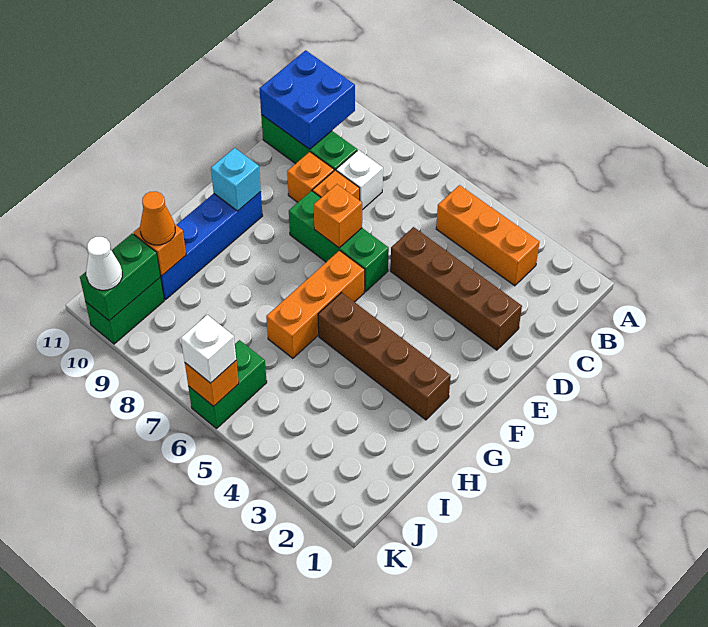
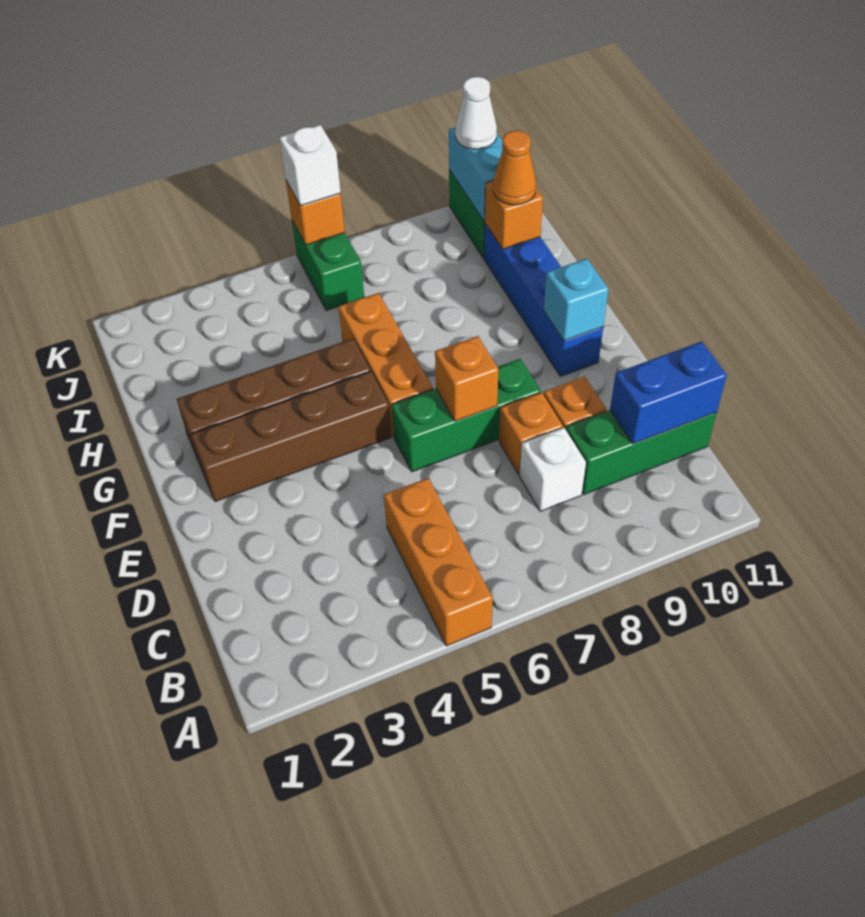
orange brick B3:B5 level 1 -> orange brick A5:C5 level 1
blue brick B10:C11 level 2 -> blue brick C10:C11 level 2
brown brick D2:D5 level 1 -> brown brick F2:F5 level 1
green brick J10:K10 level 2 -> cyan brick J10:K10 level 2

